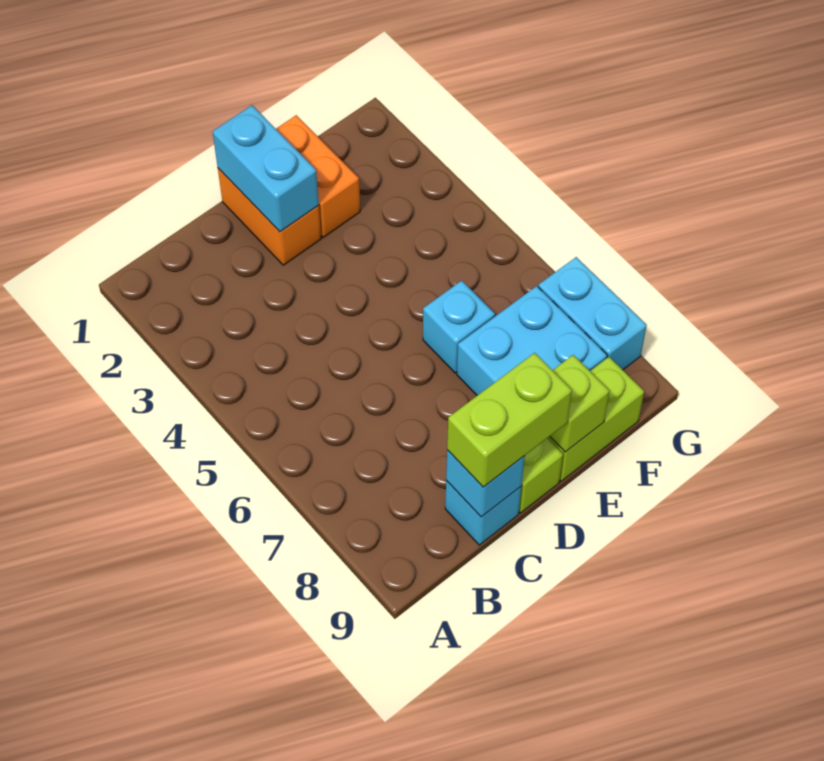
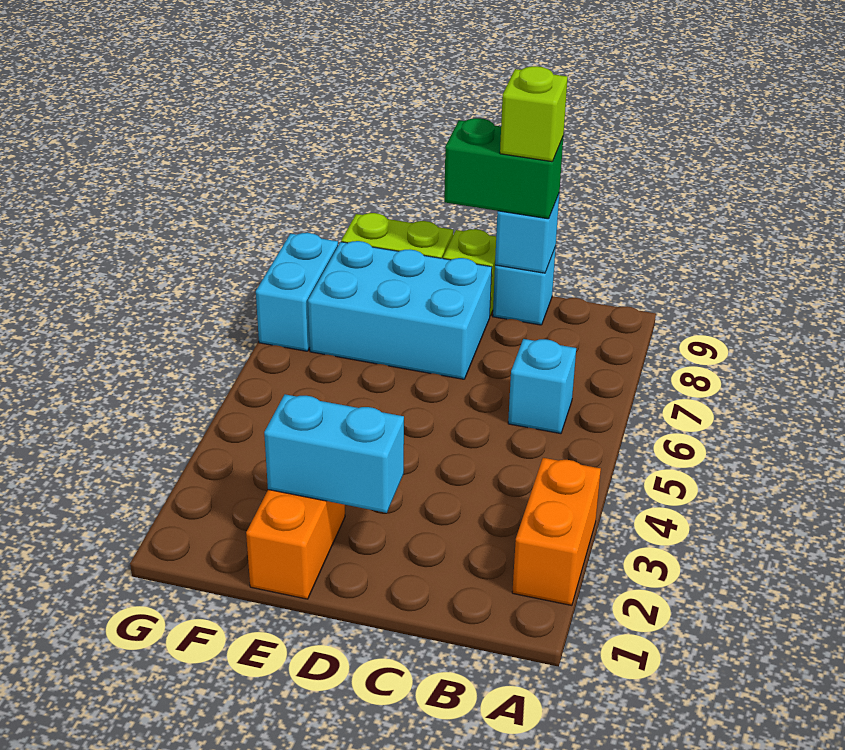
lime brick C9:D9 level 3 -> green brick C9:D9 level 3
orange brick D1:D2 level 1 -> orange brick A2:A3 level 1
cyan brick D1:D2 level 2 -> cyan brick D2:E2 level 2
cyan brick E6 level 1 -> cyan brick B6 level 1
cyan brick E7:F8 level 1 -> cyan brick D7:F8 level 1
lime brick E9 level 2 -> lime brick C9 level 4

